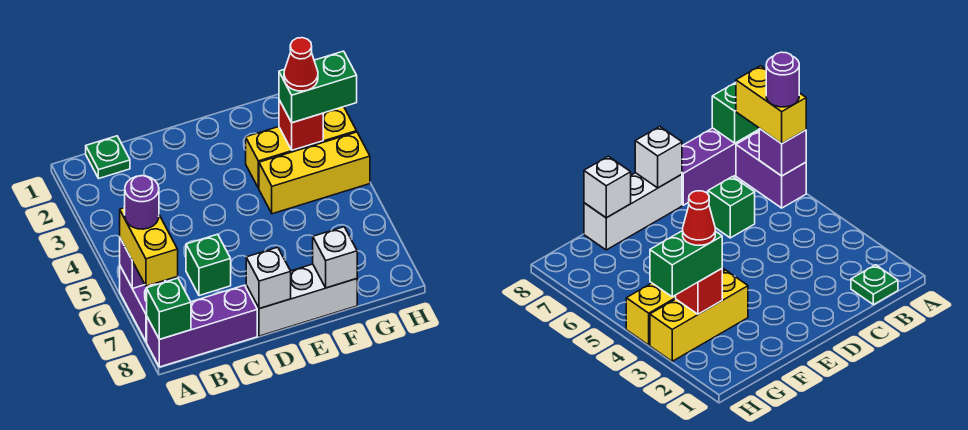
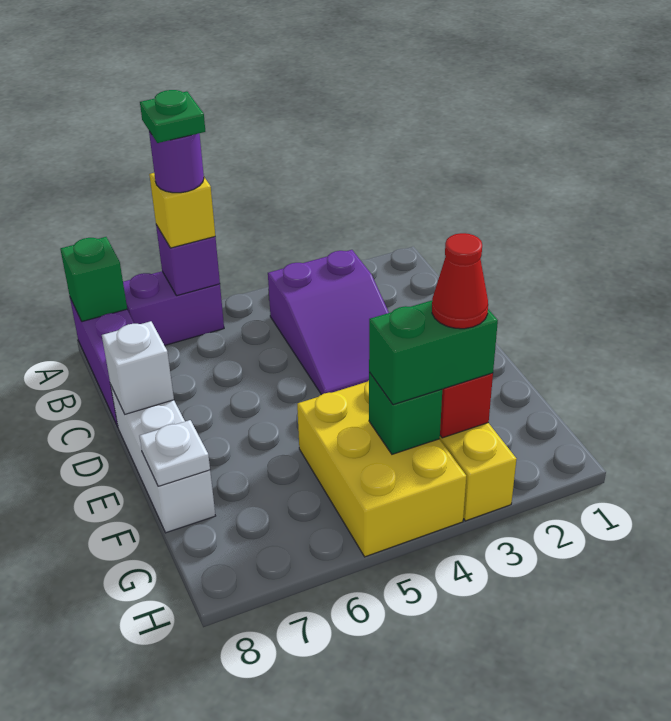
yellow brick A6:A7 level 3 -> yellow brick A6 level 3
green plate B1 level 1 -> green plate A6 level 5
none -> purple slope B3:D4 level 1 top B
green brick C6 level 1 -> green brick G4 level 2
yellow brick F4:H4 level 1 -> yellow brick F4:H5 level 1
white brick F8 level 2 -> white plate F8 level 2
green brick G3:H3 level 3 -> green brick G3:G4 level 3

